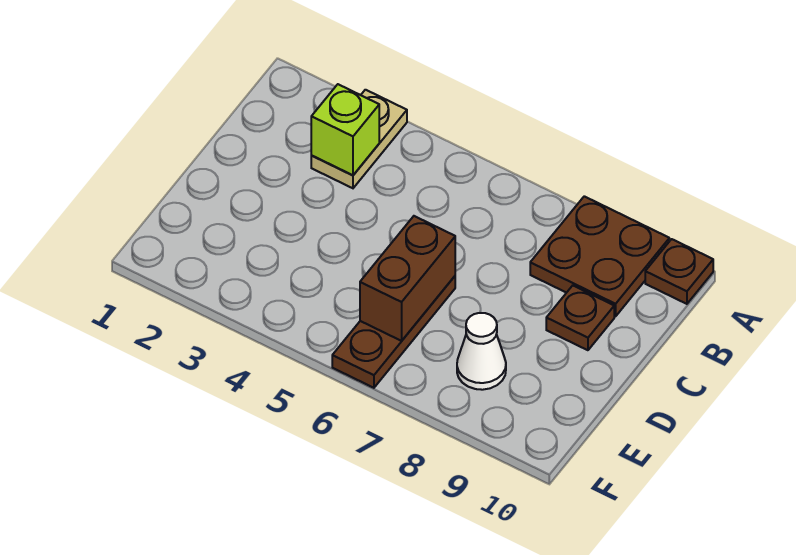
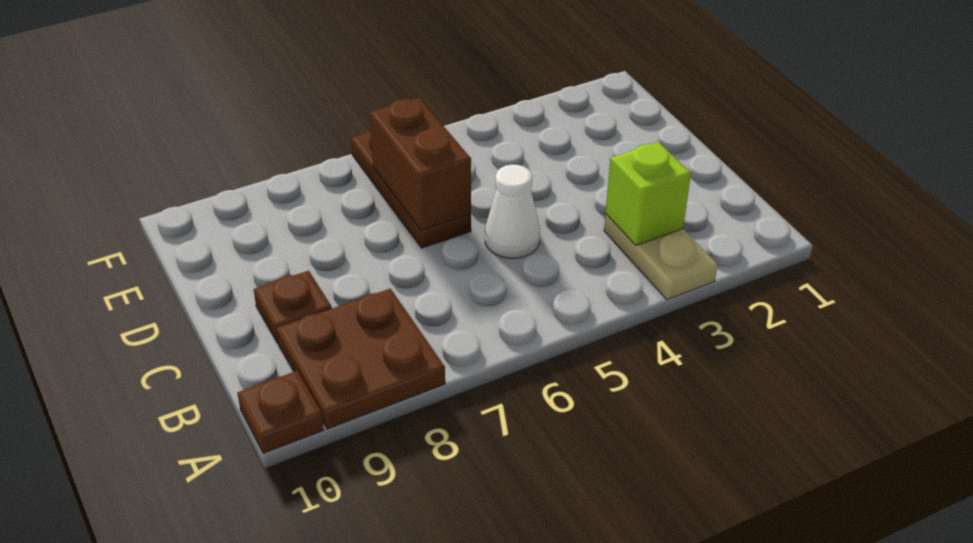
white cone E8 level 1 -> white cone C5 level 1

